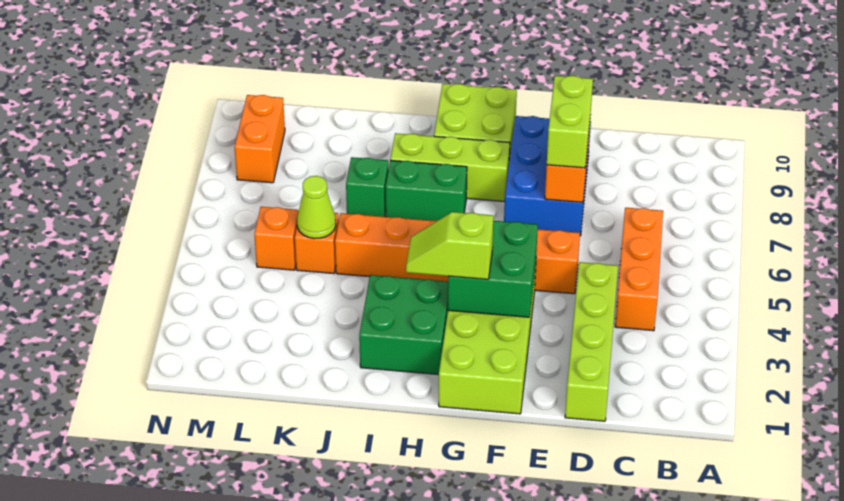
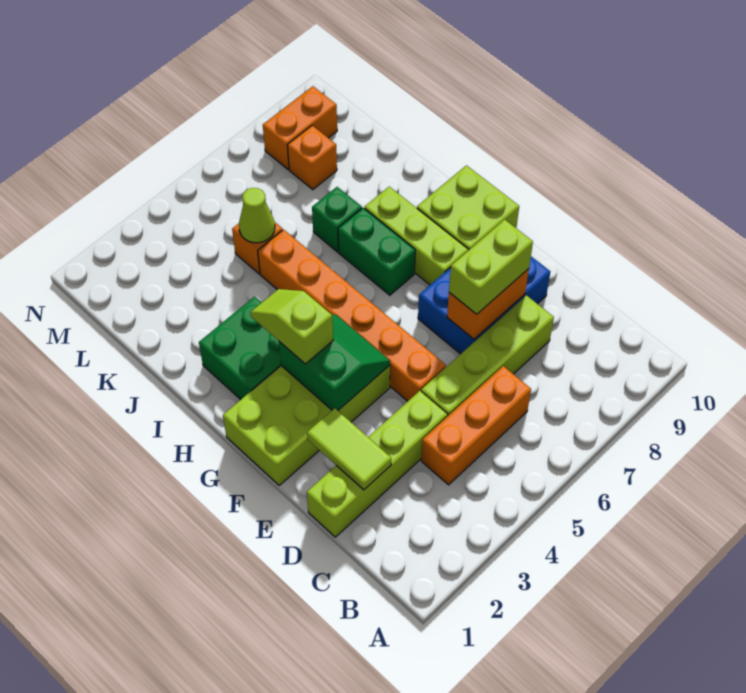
none -> lime tile D2:E2 level 2
none -> lime brick D5:D8 level 1
green brick F3:G4 level 2 -> green slope F3:G4 level 2 top 3
orange brick L5 level 1 -> orange brick L8 level 1

